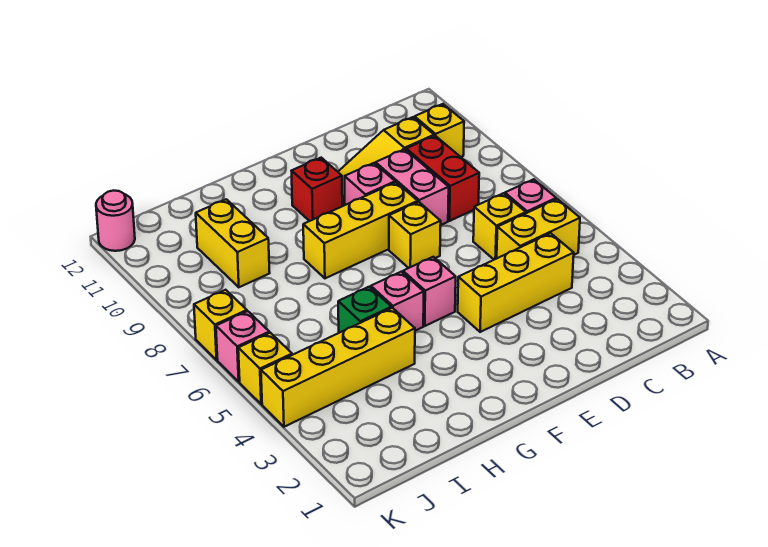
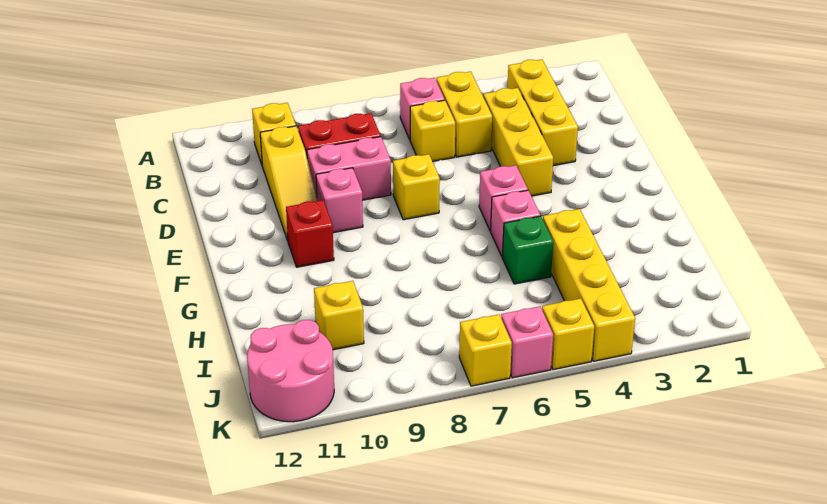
yellow brick E8:G8 level 1 -> yellow brick B3:D3 level 1
yellow brick I9:I10 level 1 -> yellow brick I10 level 1
pink round brick K12 level 1 -> pink round brick J11:K12 level 1

